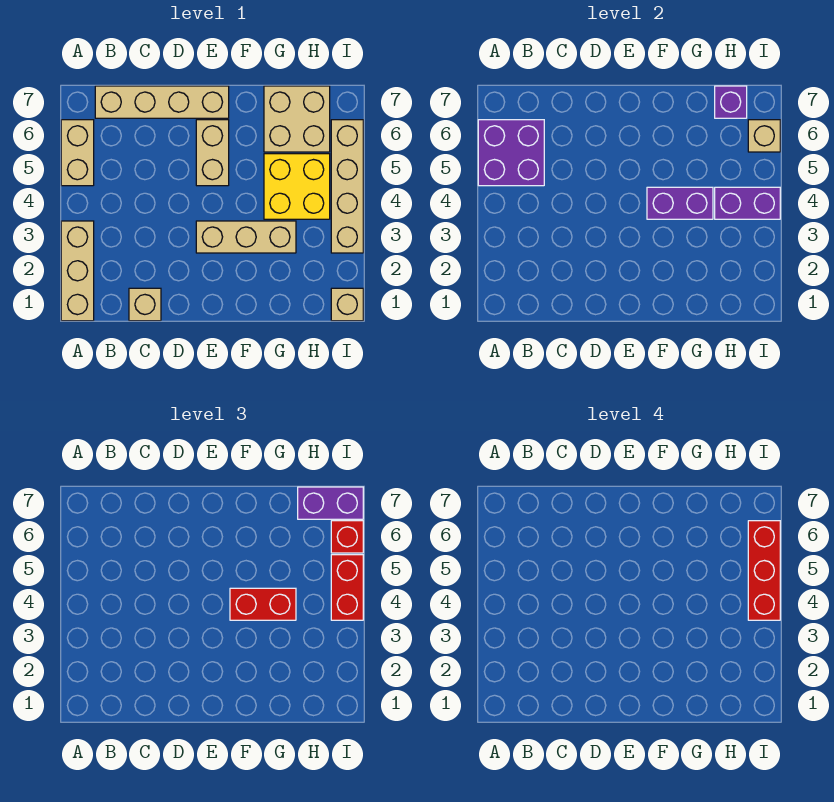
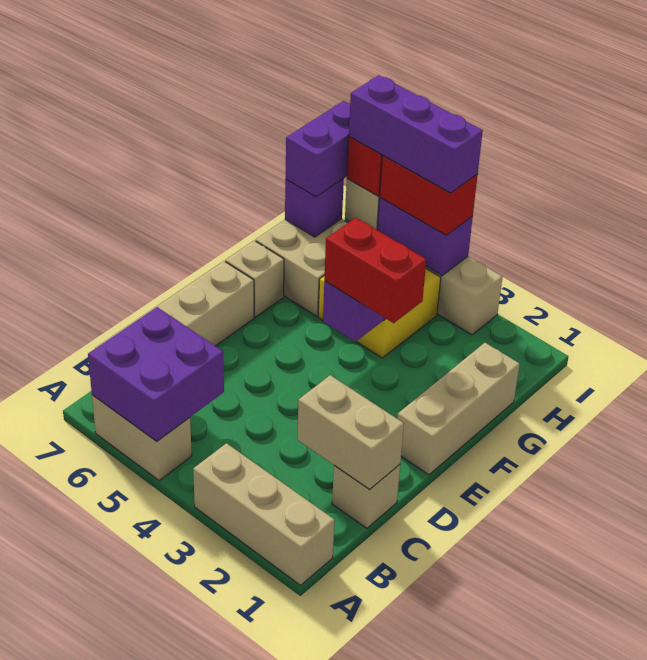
tan brick E3:G3 level 1 -> tan brick E1:G1 level 1
tan brick E5:E6 level 1 -> tan brick C1:C2 level 2
red brick F4:G4 level 3 -> red brick F3:F4 level 3
purple brick H4:I4 level 2 -> purple brick I4:I5 level 2
tan brick I1 level 1 -> tan brick F7 level 1
red brick I4:I6 level 4 -> purple brick I4:I6 level 4

